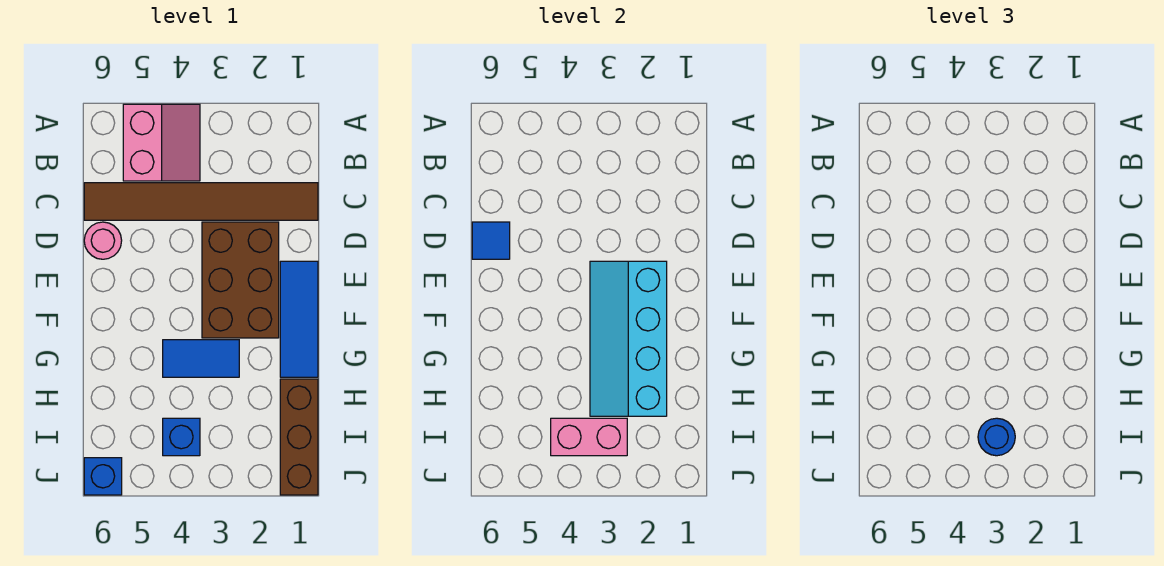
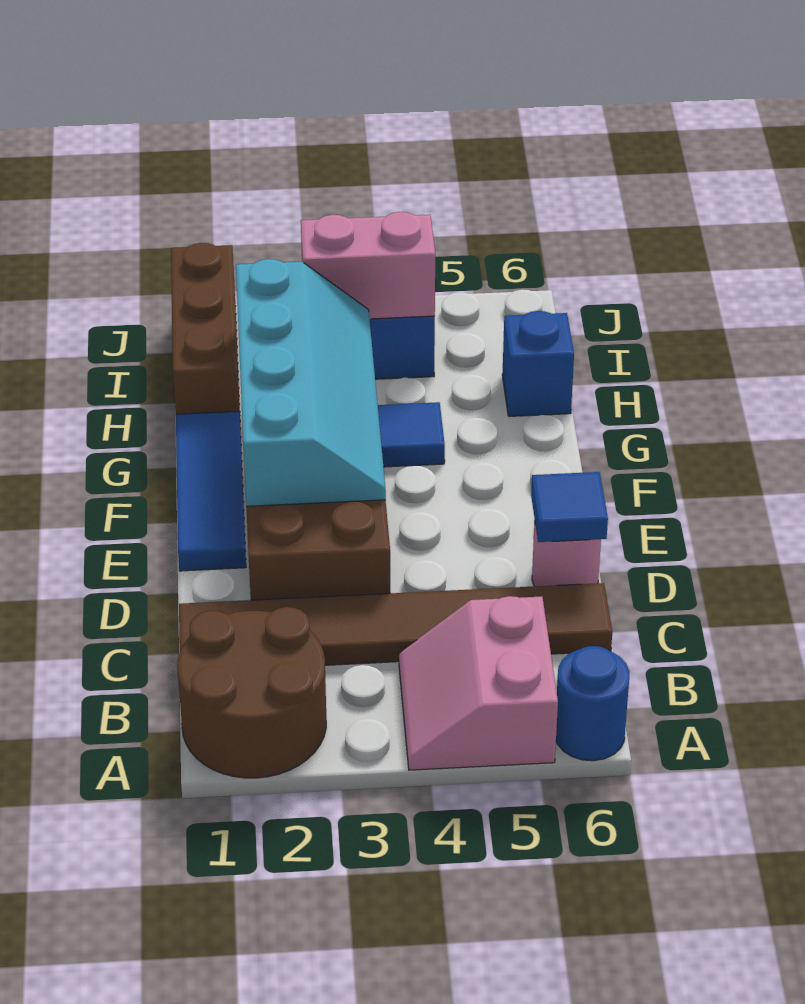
none -> brown round brick A1:B2 level 1
blue round brick I3 level 3 -> blue round brick A6 level 1
blue brick J6 level 1 -> blue brick H6 level 1

